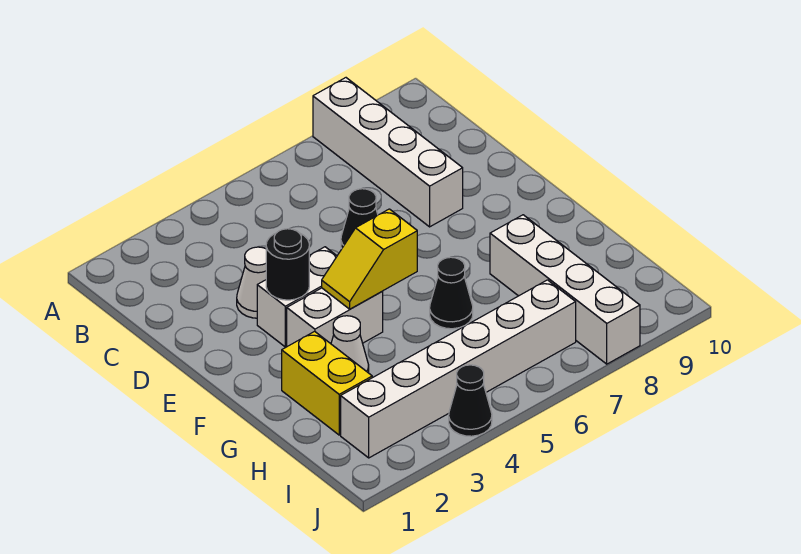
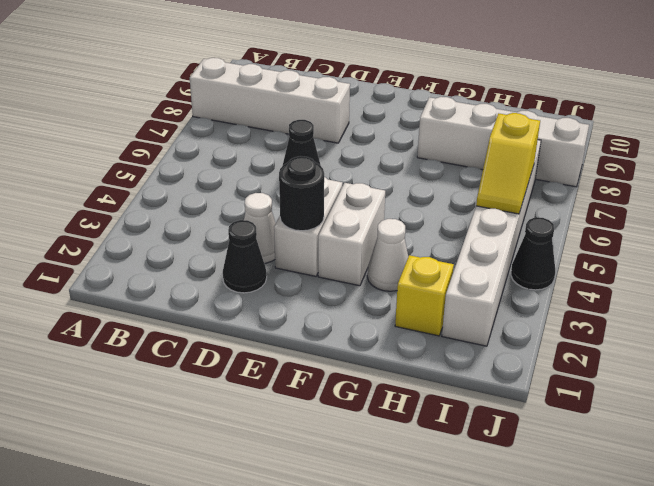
yellow slope F4:F5 level 2 top 5 -> yellow slope I5:I6 level 2 top 6
yellow brick G2:H2 level 1 -> yellow brick H2 level 1
black cone G6 level 1 -> black cone D2 level 1

